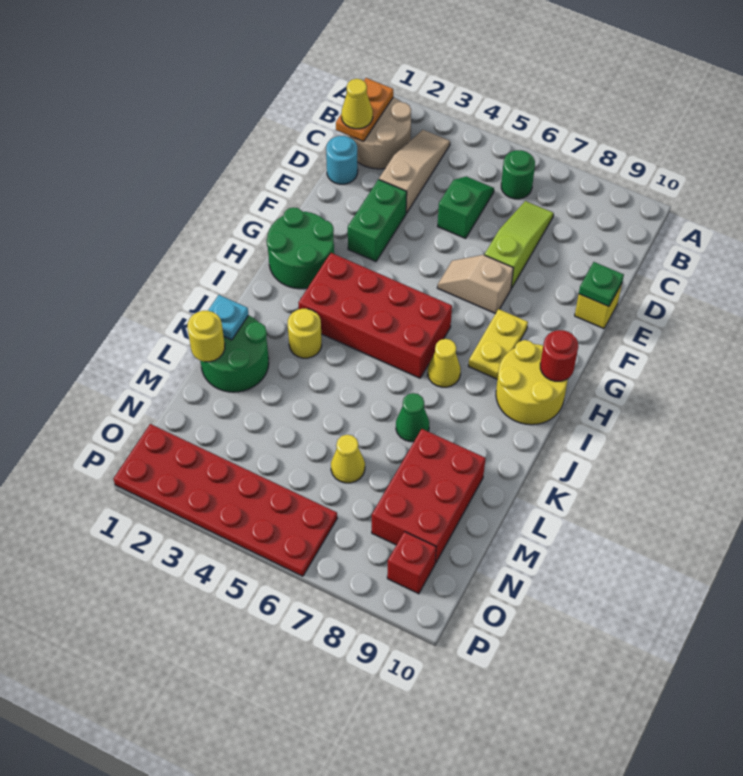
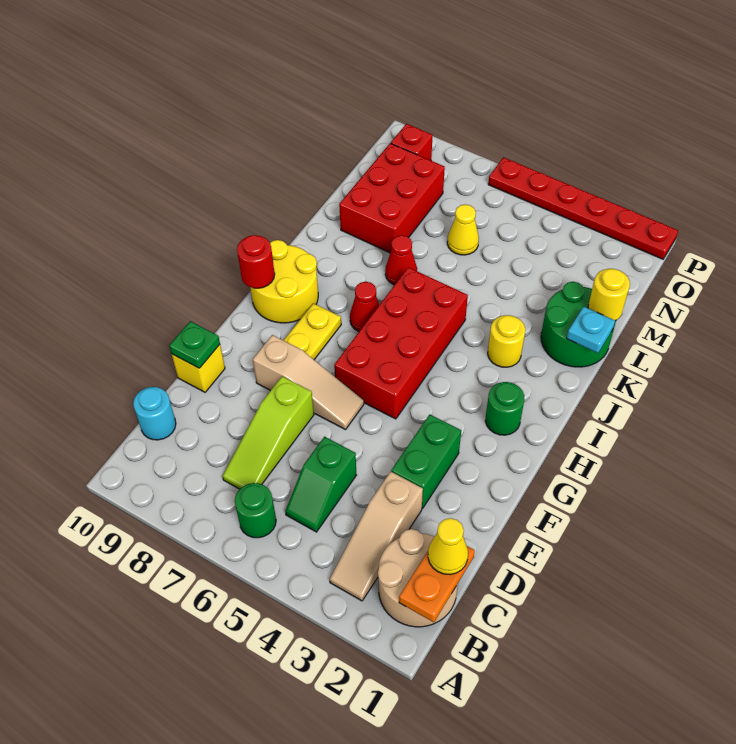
cyan round brick D1 level 1 -> cyan round brick C10 level 1
tan slope F6:F7 level 1 top 7 -> tan slope F6:F8 level 1 top 8
green round brick G1:H2 level 1 -> green round brick H2 level 1
red brick H3:I6 level 1 -> red brick G5:J6 level 1
yellow cone I7 level 1 -> red cone I7 level 1
green cone K7 level 1 -> red cone K7 level 1
red plate O1:P6 level 1 -> red plate P1:P6 level 1

